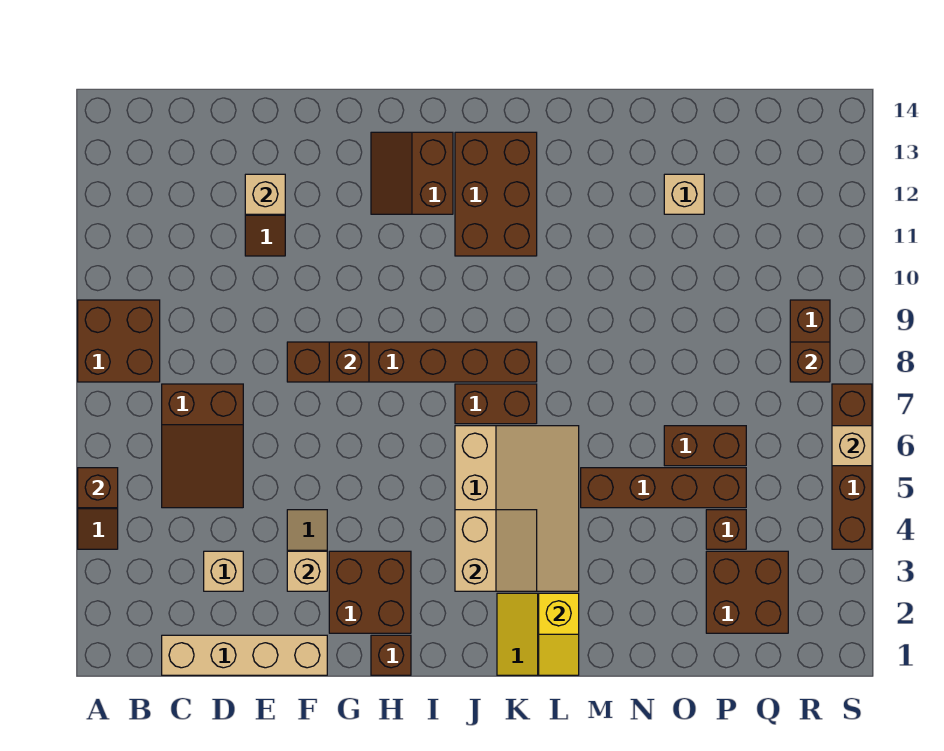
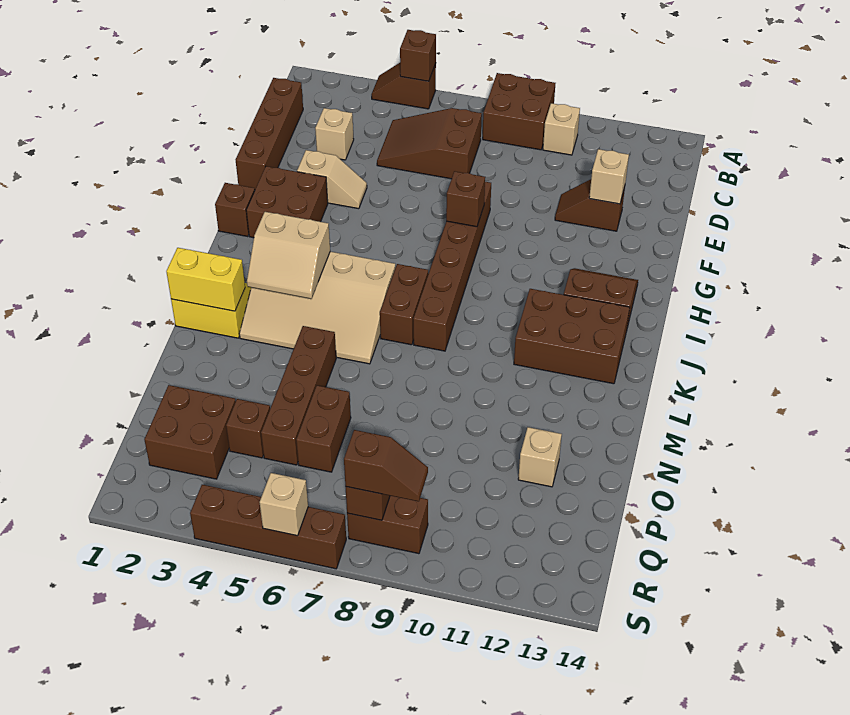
tan brick C1:F1 level 1 -> brown brick C1:F1 level 1
tan brick F3 level 2 -> tan brick B10 level 1
yellow slope L1:L2 level 2 top 2 -> yellow brick L1:L2 level 2
none -> brown slope R8:R9 level 3 top 8

